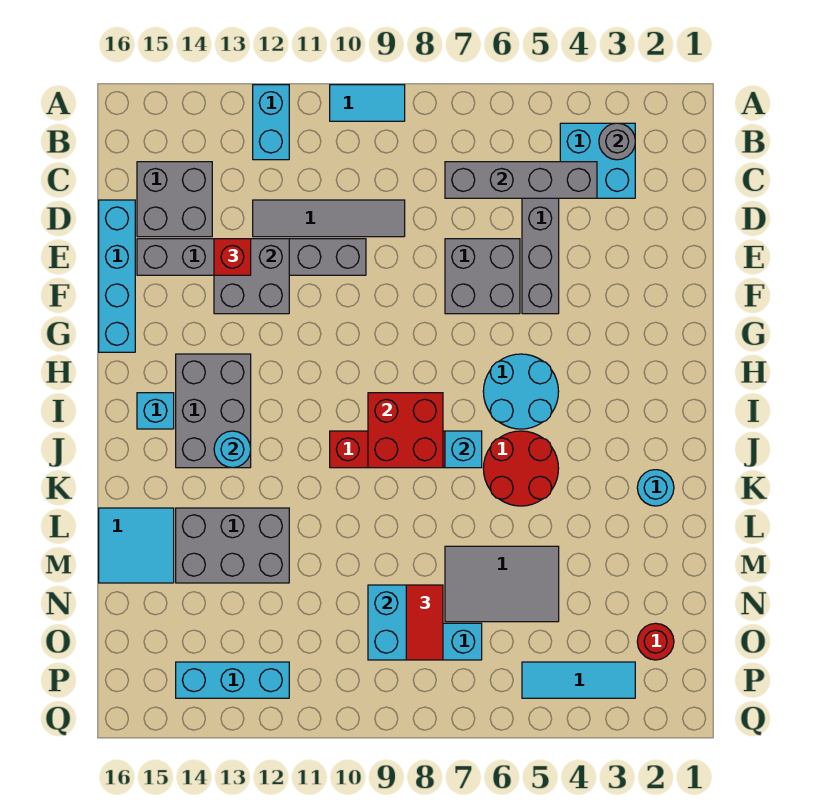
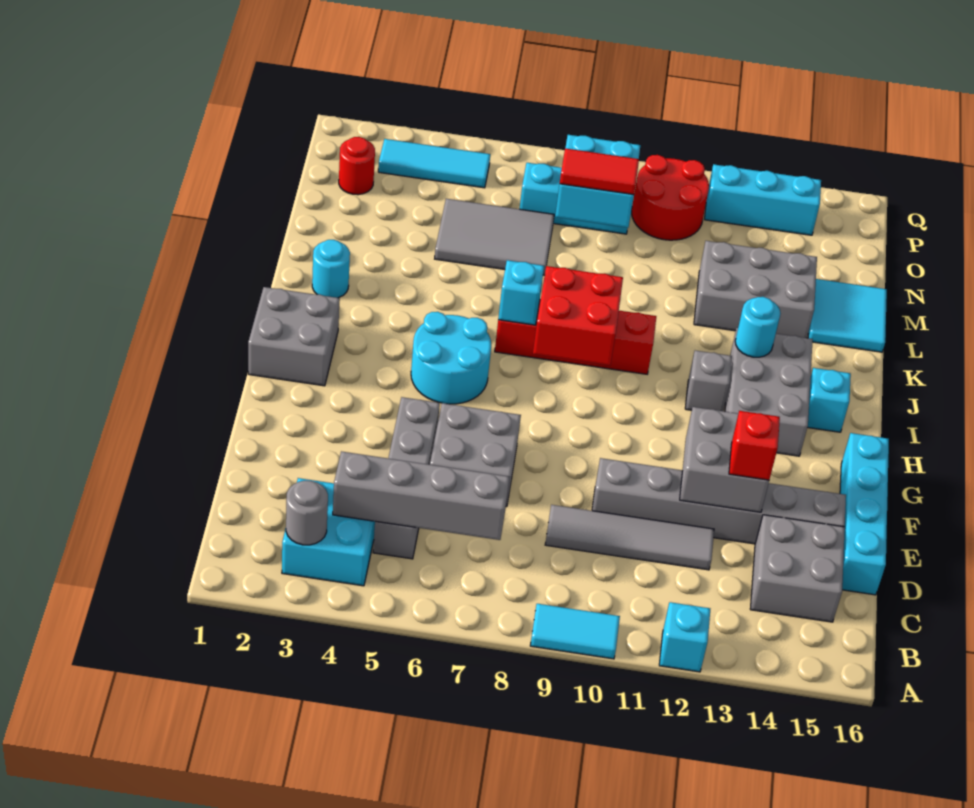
cyan brick A12:B12 level 1 -> cyan brick A12 level 1
none -> grey brick H1:I2 level 1
none -> grey brick I12 level 1
red round brick J5:K6 level 1 -> red round brick O10:P11 level 1
red tile N8:O8 level 3 -> red tile N8:N9 level 3

